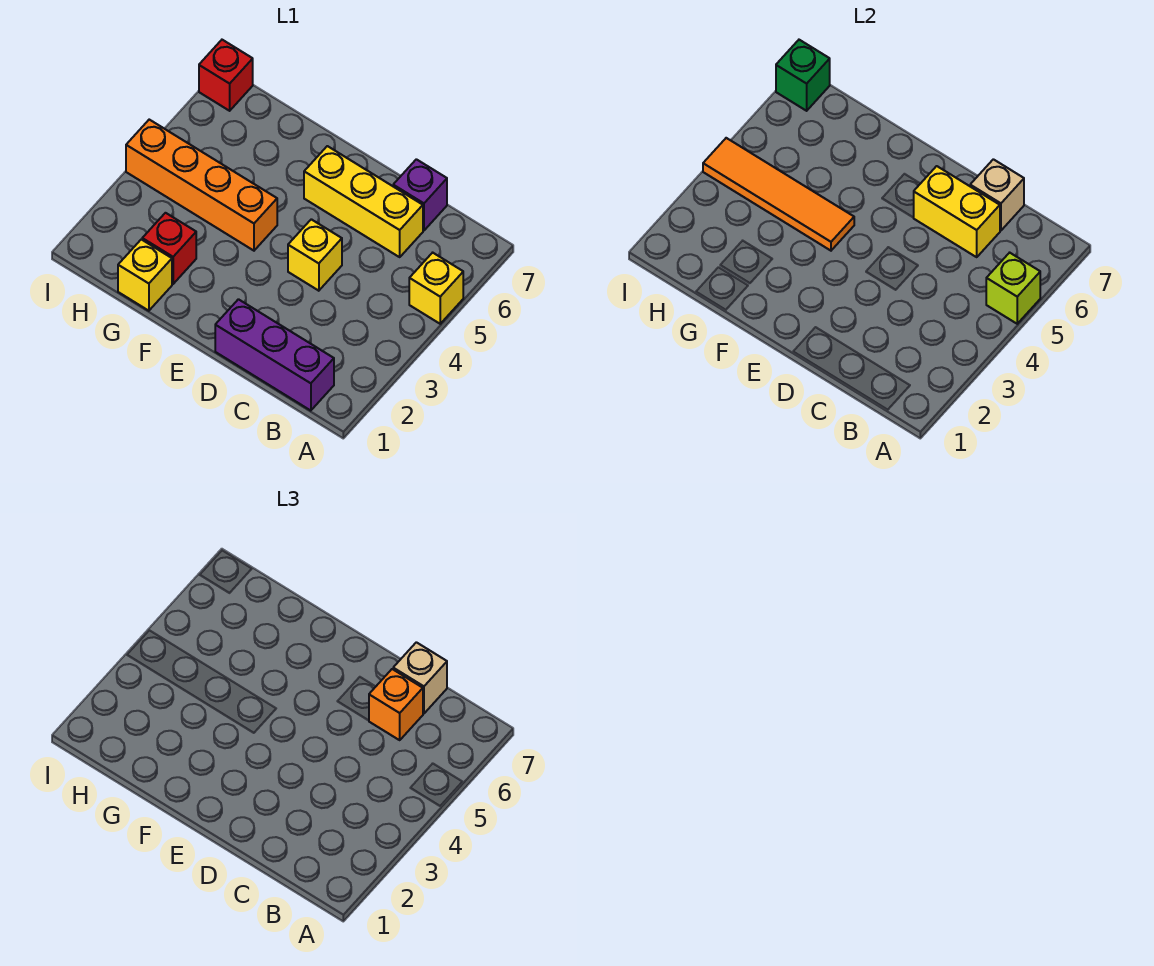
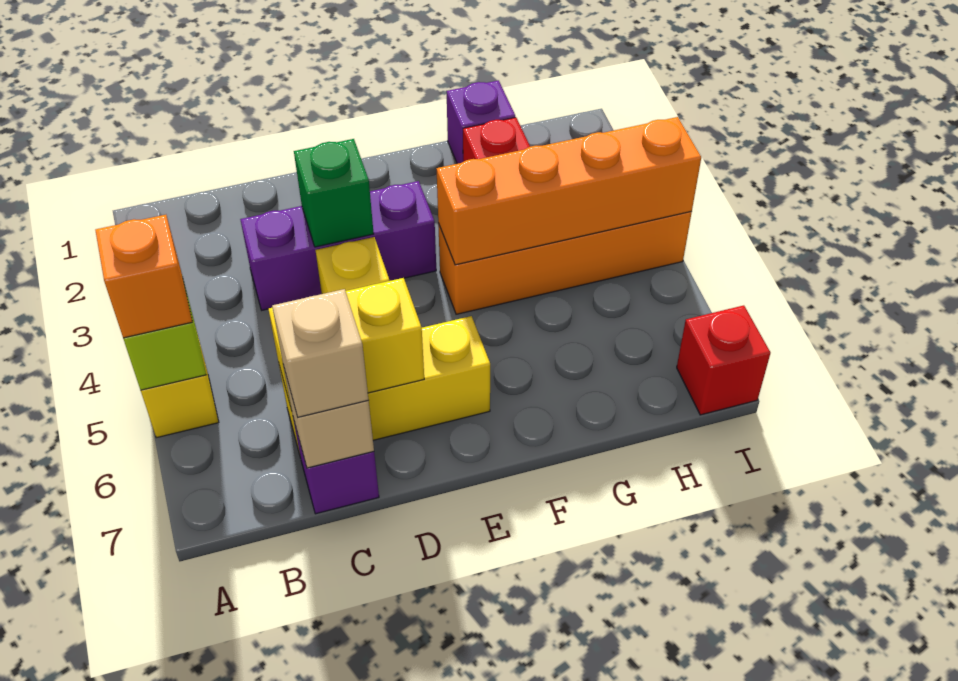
purple brick B1:D1 level 1 -> purple brick C3:E3 level 1
orange brick C6 level 3 -> orange brick A5 level 3
orange tile F4:I4 level 2 -> orange brick F4:I4 level 2
yellow brick G1 level 1 -> purple brick G1 level 1
green brick I7 level 2 -> green brick D3 level 2

